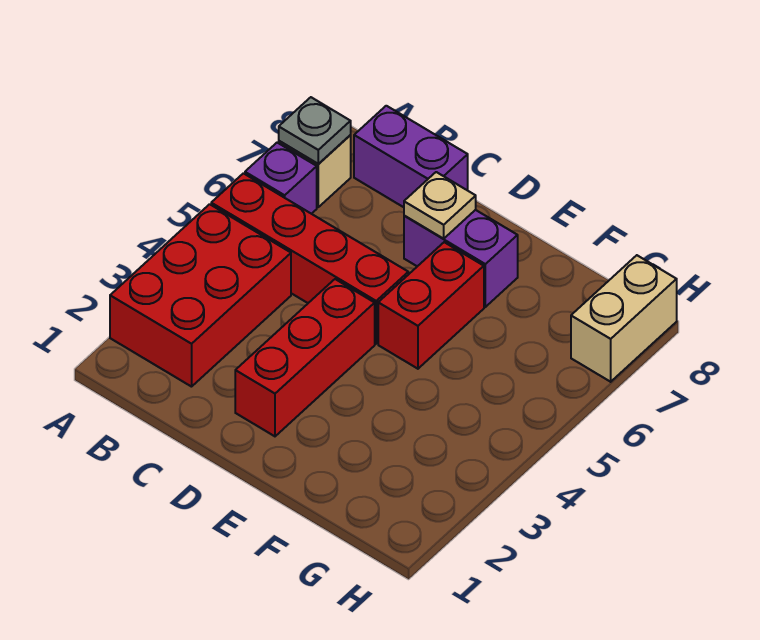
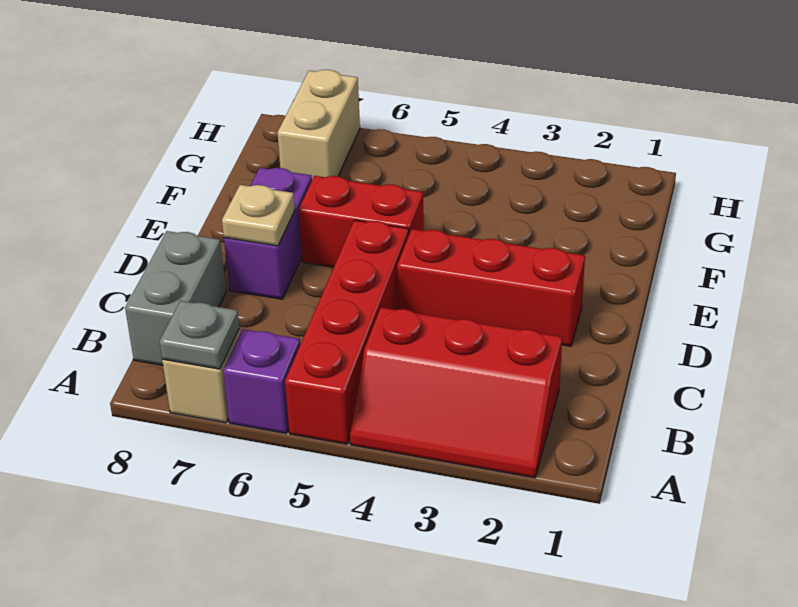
red brick A2:B4 level 1 -> red slope A2:B4 level 1 top B
purple brick B8:C8 level 1 -> grey brick B8:C8 level 1
tan brick H7:H8 level 1 -> tan brick G7:H7 level 1

